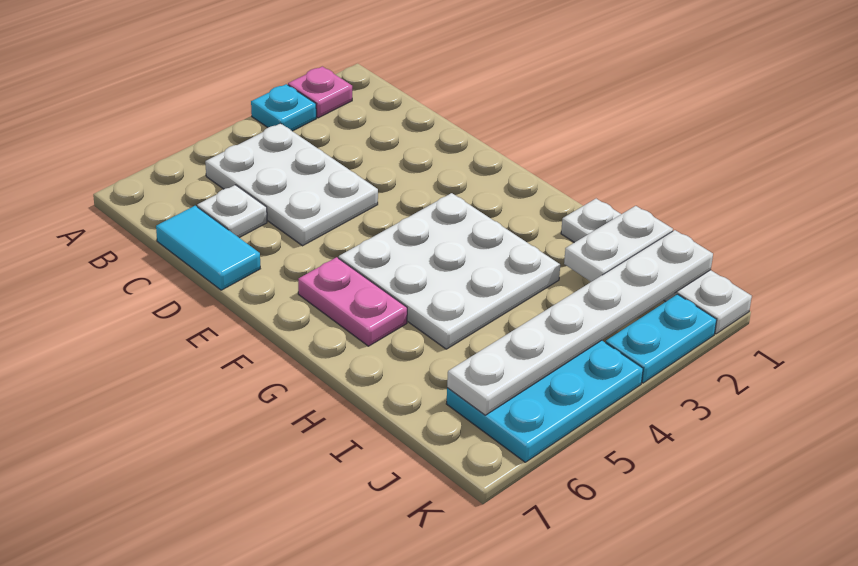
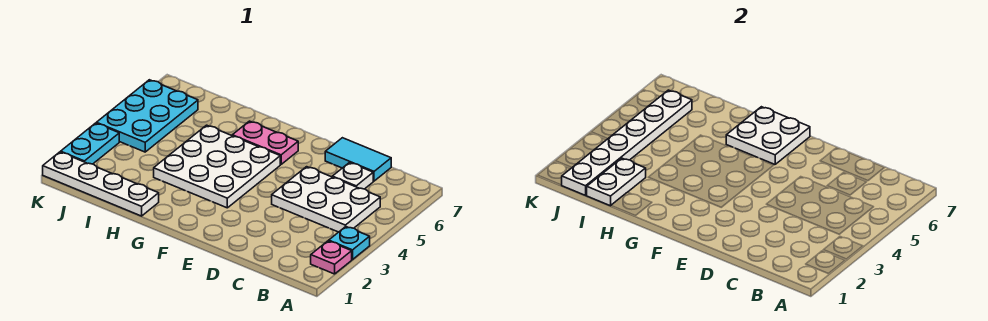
none -> white plate F6:G7 level 2

